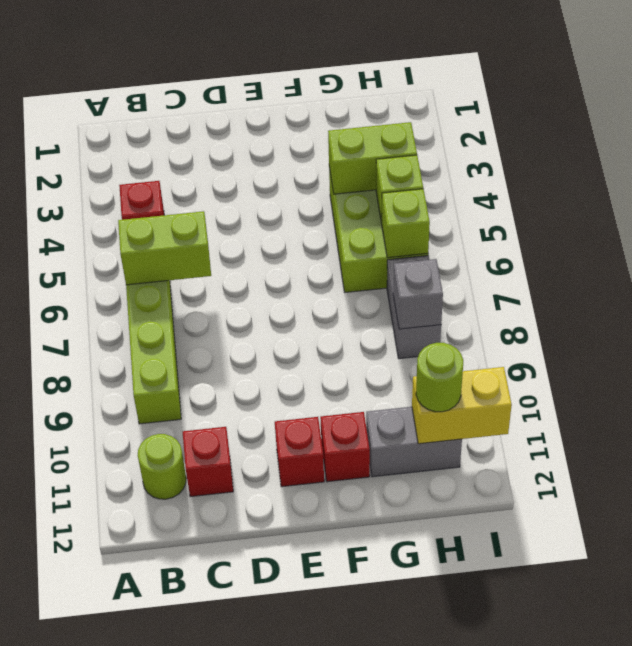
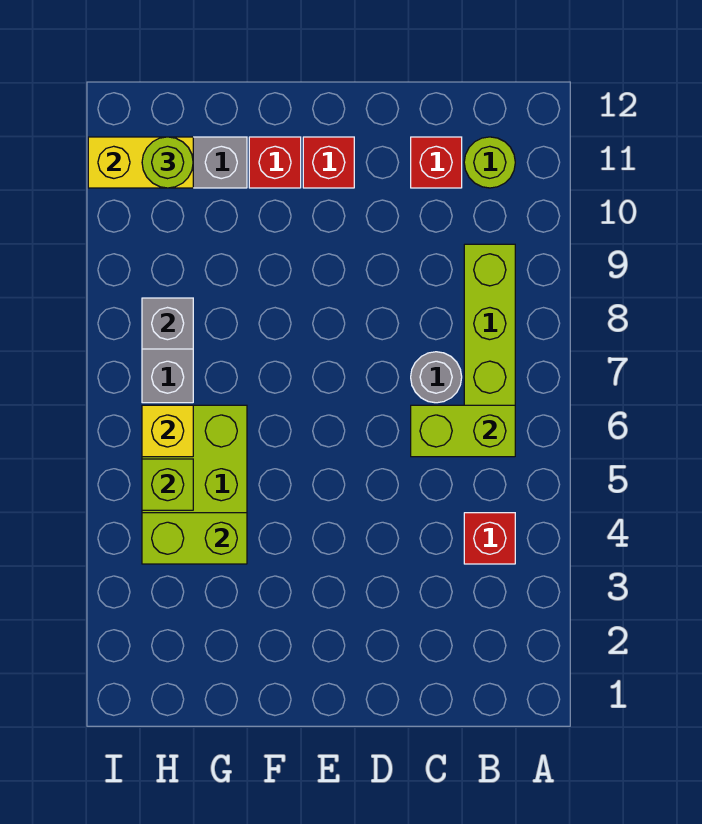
none -> grey round brick C7 level 1
lime brick H6 level 2 -> yellow brick H6 level 2

